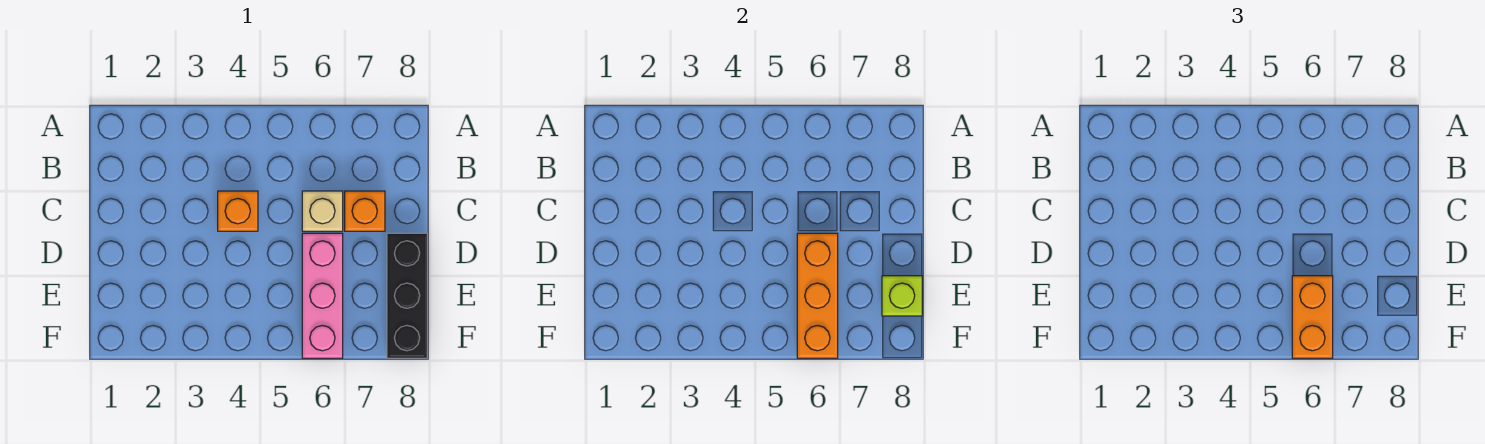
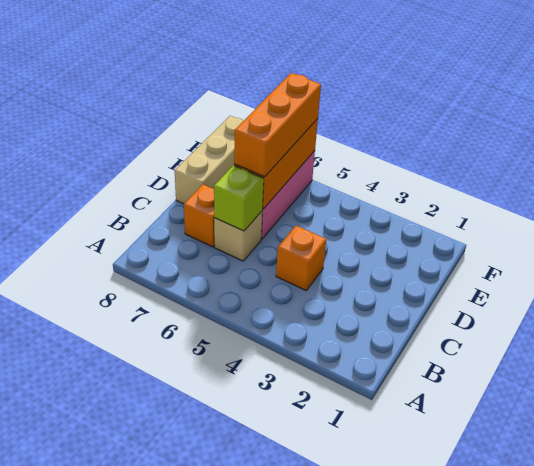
black brick D8:F8 level 1 -> tan brick D8:F8 level 1
orange brick E6:F6 level 3 -> orange brick D6:F6 level 3
lime brick E8 level 2 -> lime brick C6 level 2

